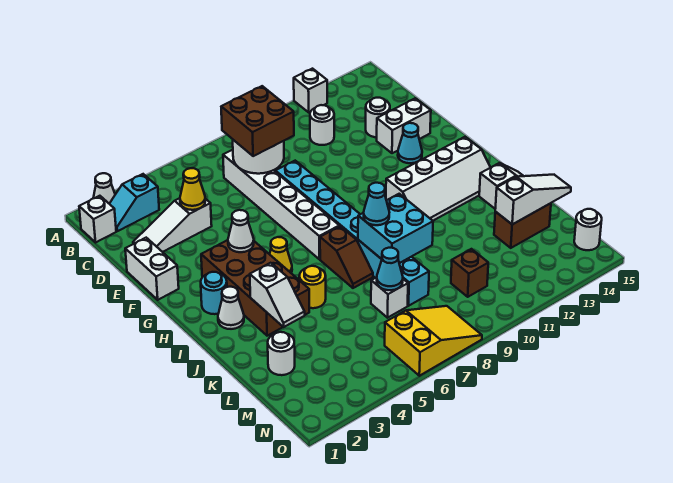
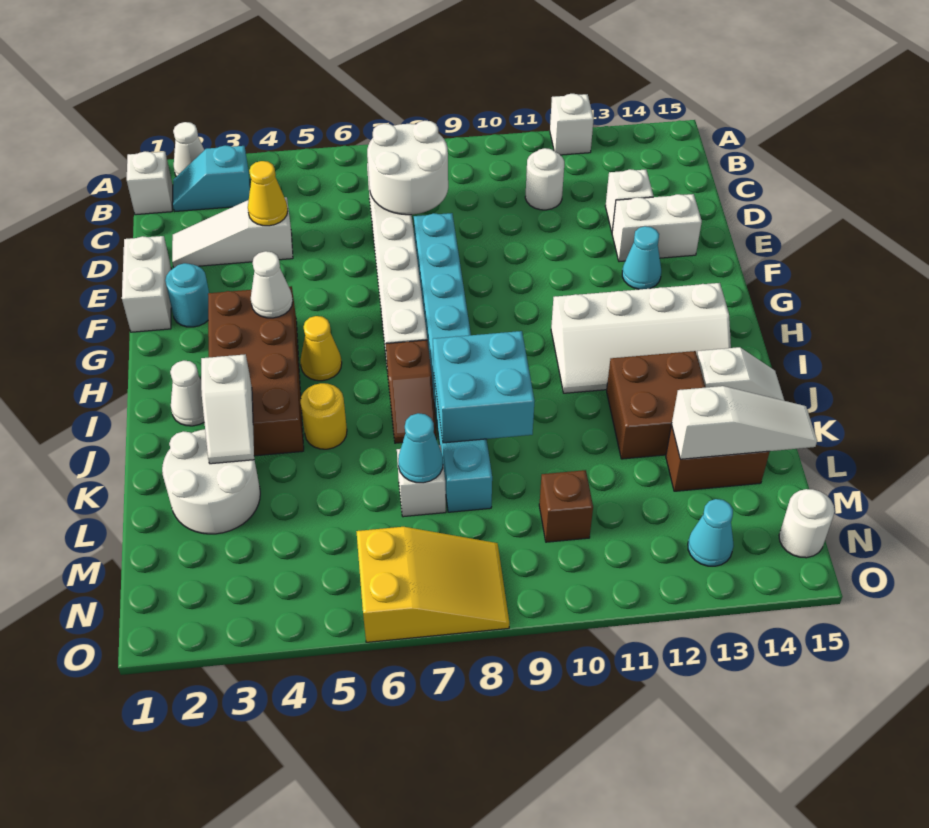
brown brick C7:D8 level 3 -> brown brick J12:K13 level 1
white round brick D13 level 1 -> white brick D13 level 1
cyan round brick H2 level 1 -> cyan round brick F2 level 1
cyan cone J8 level 3 -> cyan cone N13 level 1
white round brick L2 level 1 -> white round brick K2:L3 level 1

